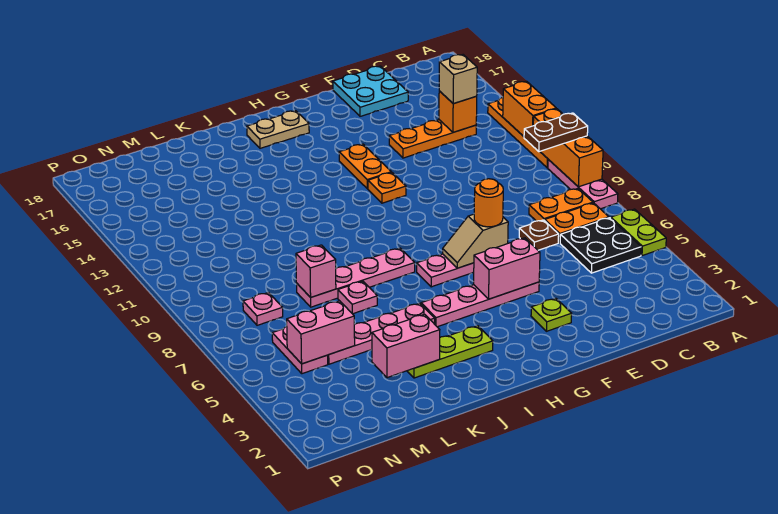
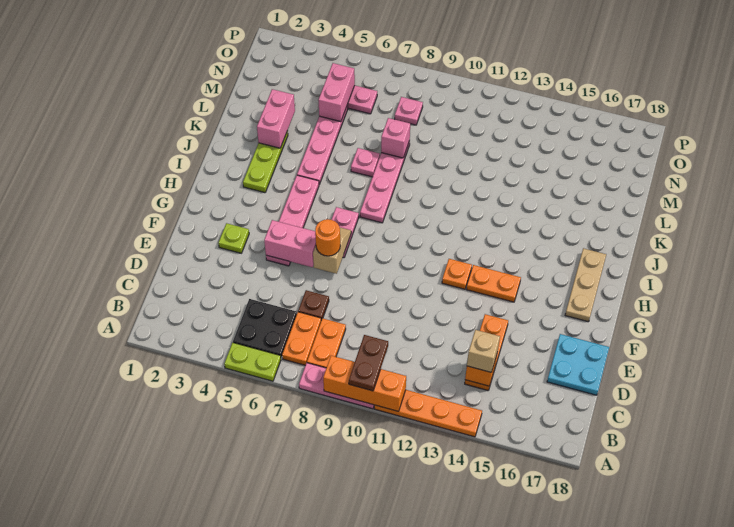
orange brick A12:A13 level 2 -> none
pink brick F5:G5 level 2 -> pink brick F5:F6 level 2
tan plate H17:I17 level 1 -> tan plate G17:I17 level 1

